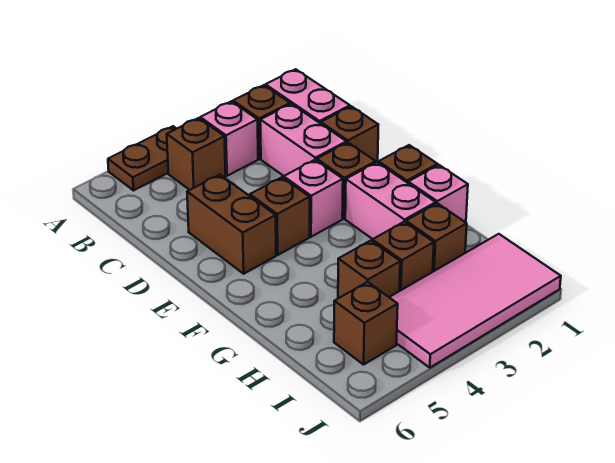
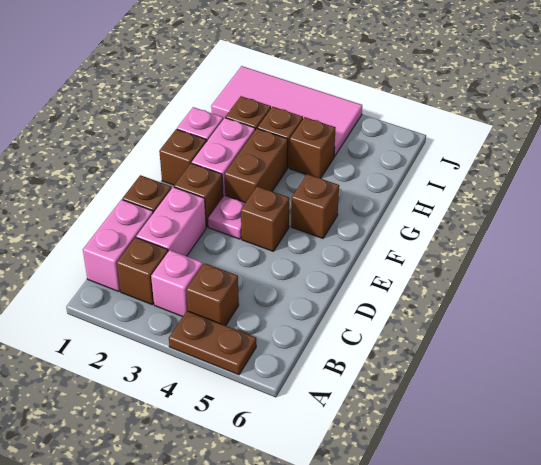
brown brick D5:E5 level 1 -> brown brick F3:G3 level 1
pink brick E3 level 1 -> pink plate E3 level 1
brown brick I5 level 1 -> brown brick F5 level 1

